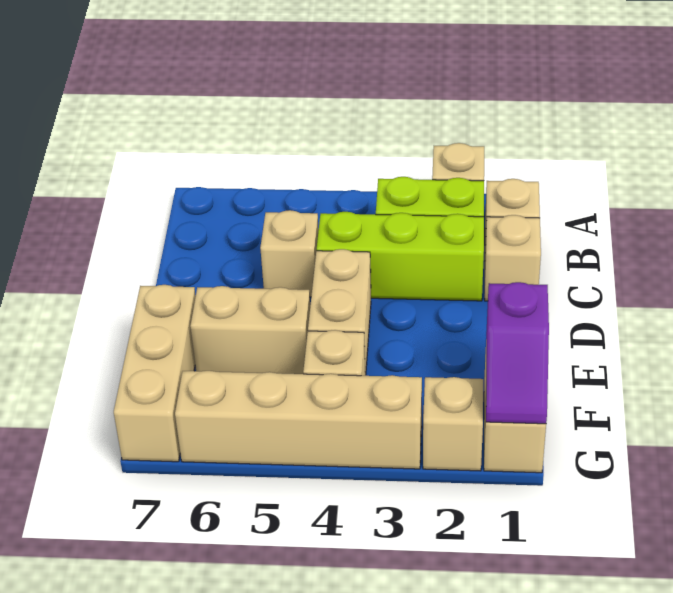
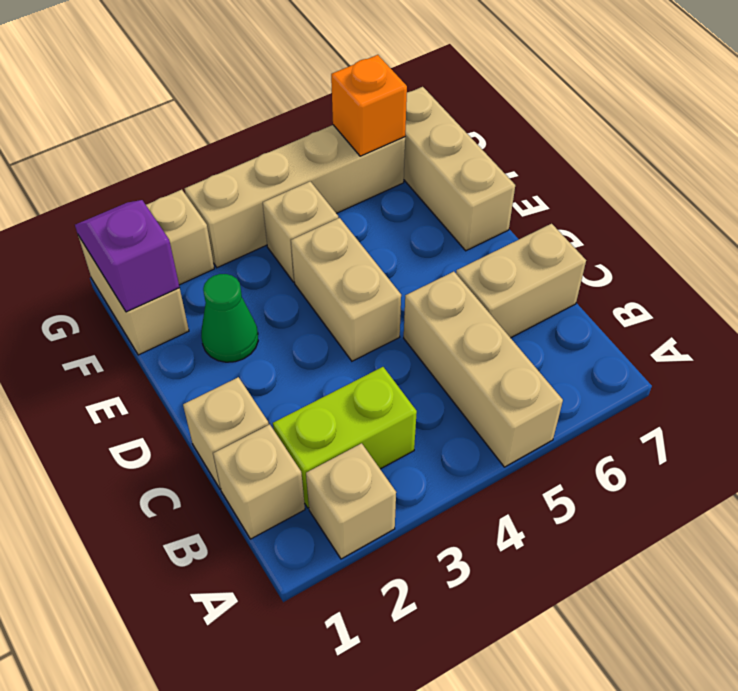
lime brick C2:C4 level 1 -> none
tan brick C5 level 1 -> tan brick A5:C5 level 1
none -> green cone E2 level 1
tan brick E5:E6 level 1 -> tan brick C6:C7 level 1
none -> orange brick G6 level 2

